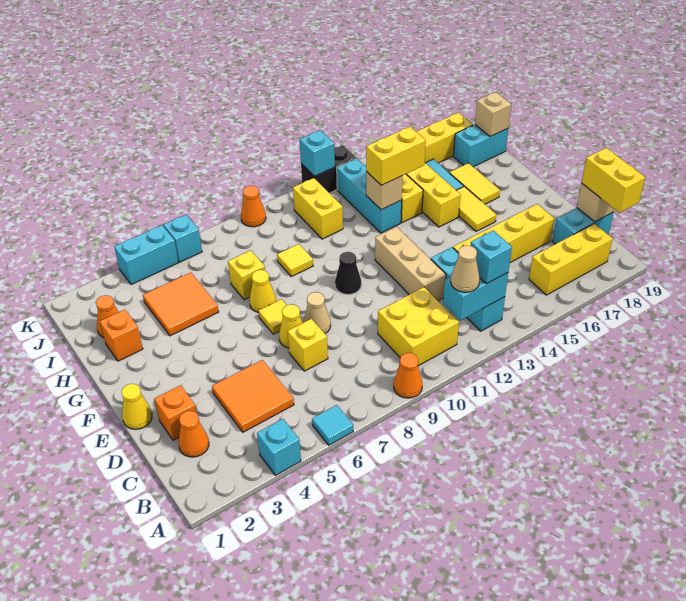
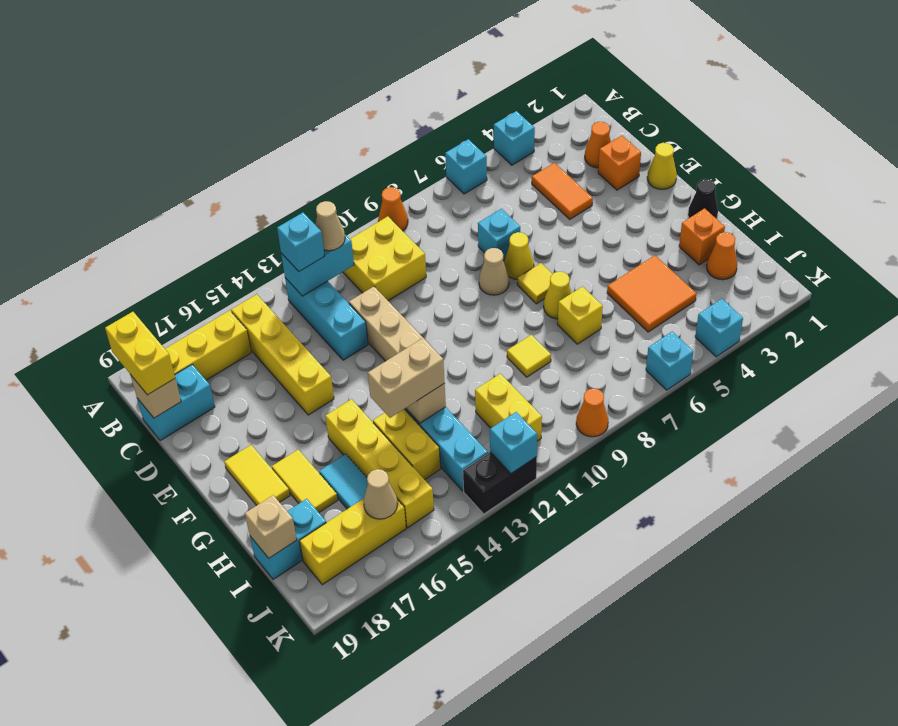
cyan tile A6 level 1 -> cyan brick A6 level 1
orange tile C4:D5 level 1 -> orange tile C4:D4 level 1
yellow brick D7 level 1 -> cyan brick D7 level 1
yellow brick D14:D17 level 1 -> yellow brick B15:E15 level 1
black cone F10 level 1 -> black cone G1 level 1
yellow tile F16:G16 level 1 -> yellow tile F18:G18 level 1
yellow brick H13:H14 level 3 -> tan brick H13:H14 level 3
none -> tan cone J16 level 2
cyan brick K4:K5 level 1 -> cyan brick K4 level 1

